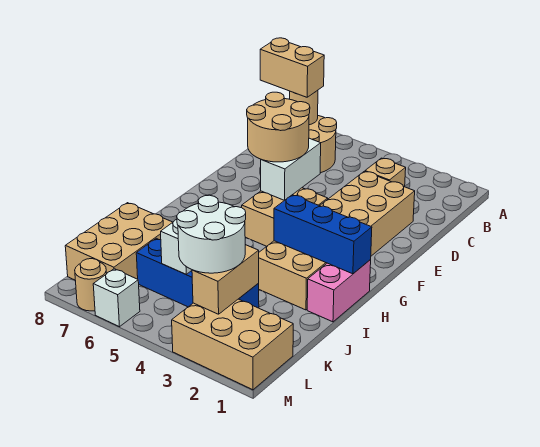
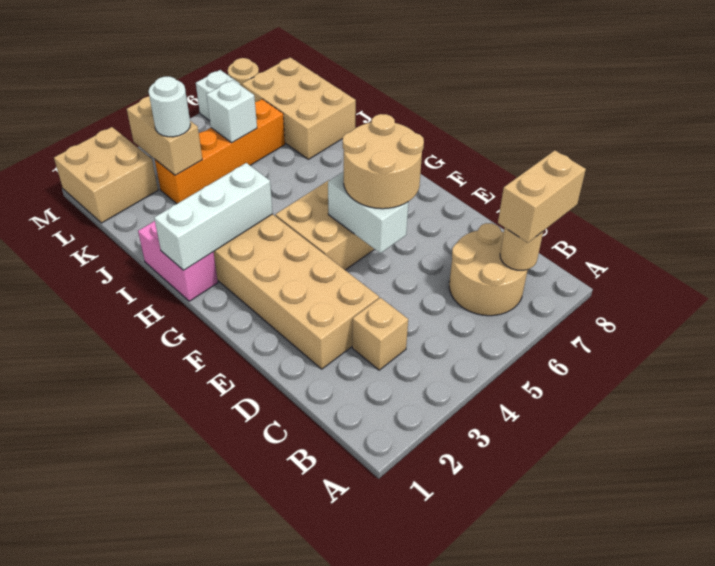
blue brick H1:H3 level 2 -> white brick H1:H3 level 2
blue brick K3:K6 level 1 -> orange brick K3:K6 level 1
white round brick K3:L4 level 3 -> white round brick K3 level 3
tan brick L1:M3 level 1 -> tan brick L1:M2 level 1

